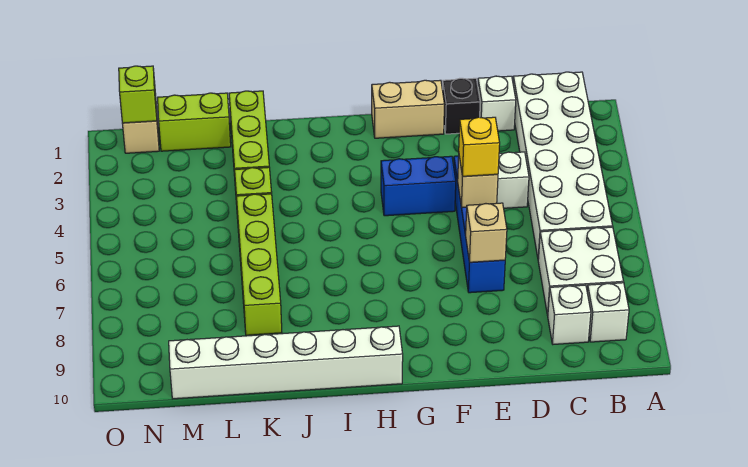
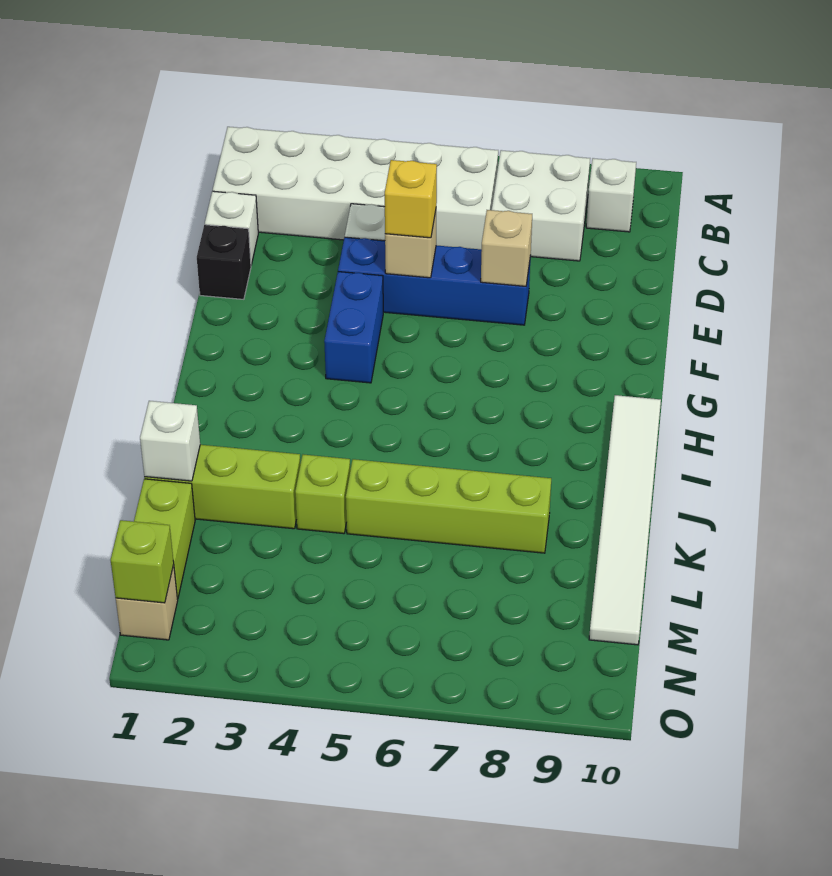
white brick C9 level 1 -> white brick K1 level 2
tan brick F1:G1 level 1 -> none
white brick H10:M10 level 1 -> white tile H10:M10 level 1

